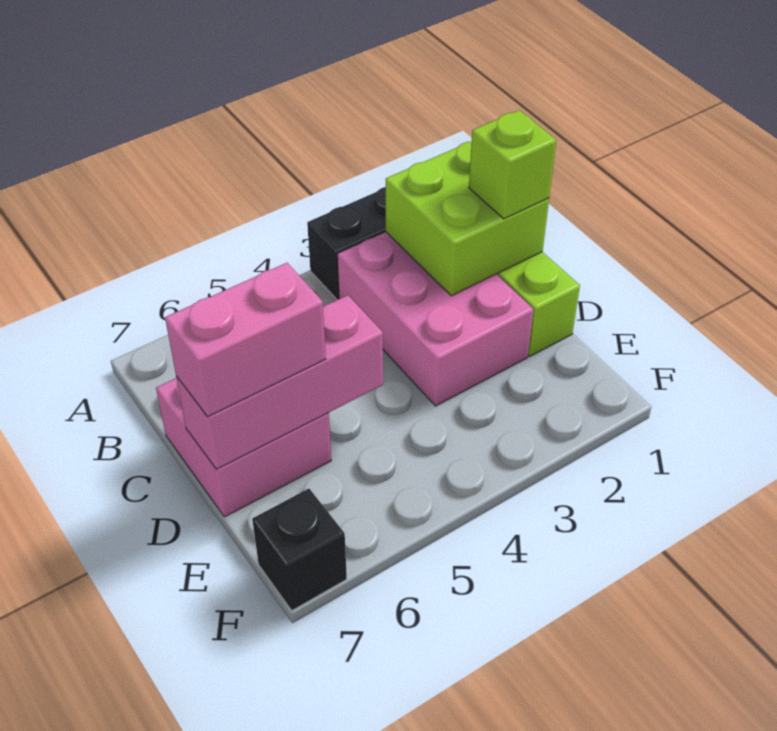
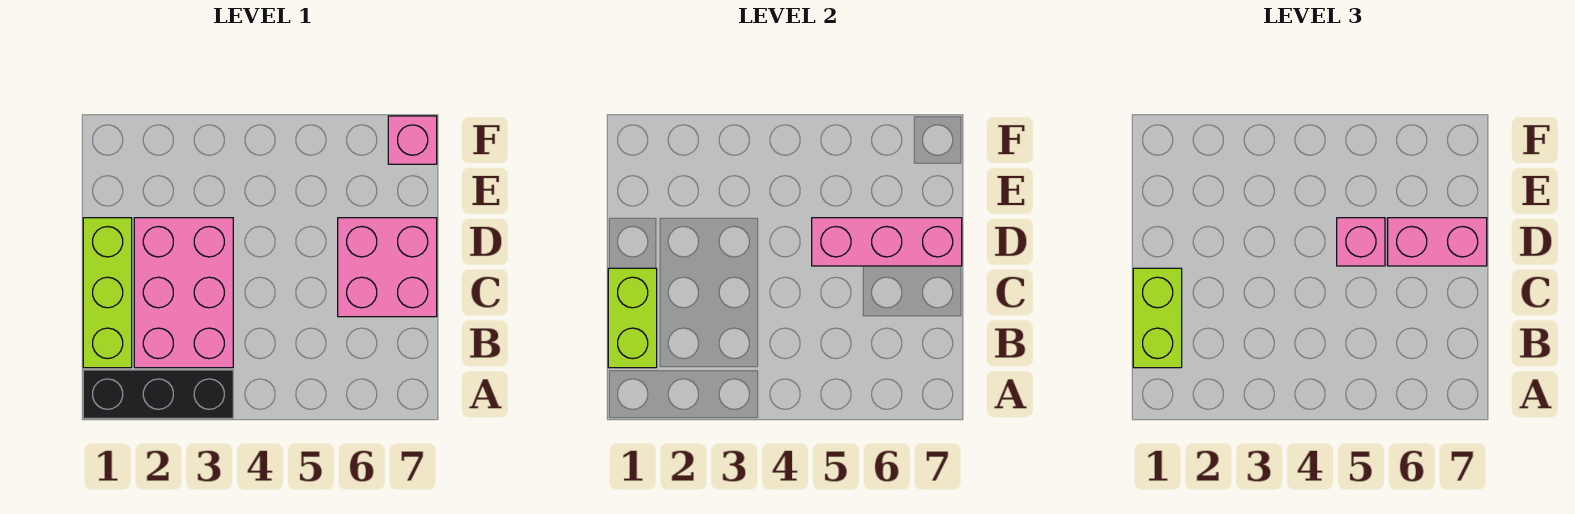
lime brick B1:C2 level 2 -> lime brick B1:C1 level 2
lime brick C1 level 3 -> lime brick B1:C1 level 3
none -> pink brick D5 level 3
black brick F7 level 1 -> pink brick F7 level 1

